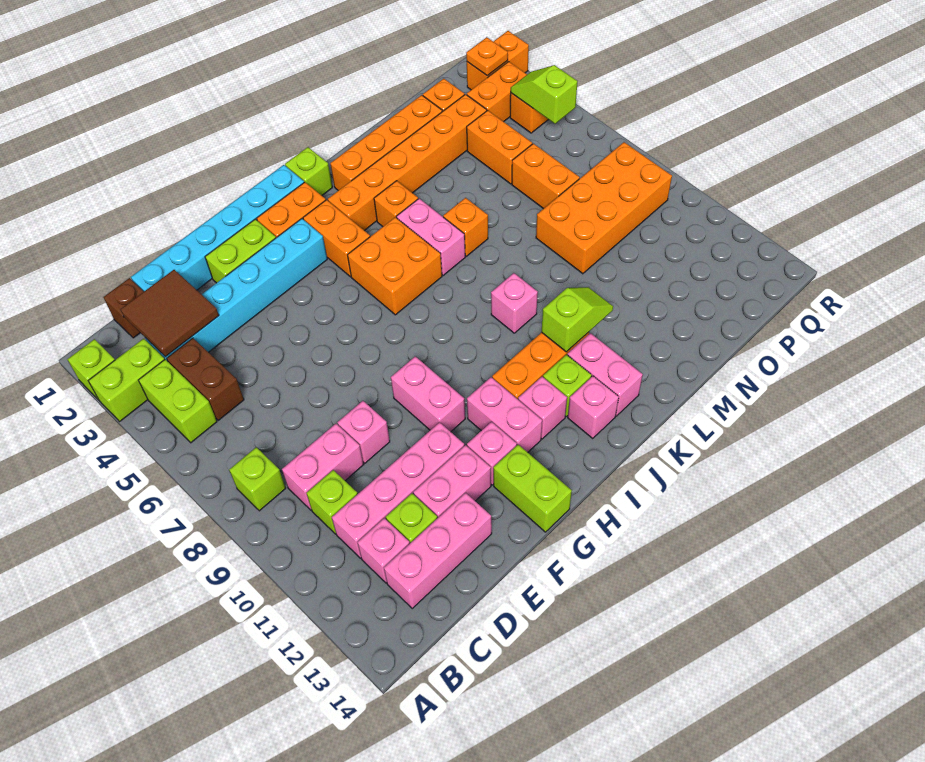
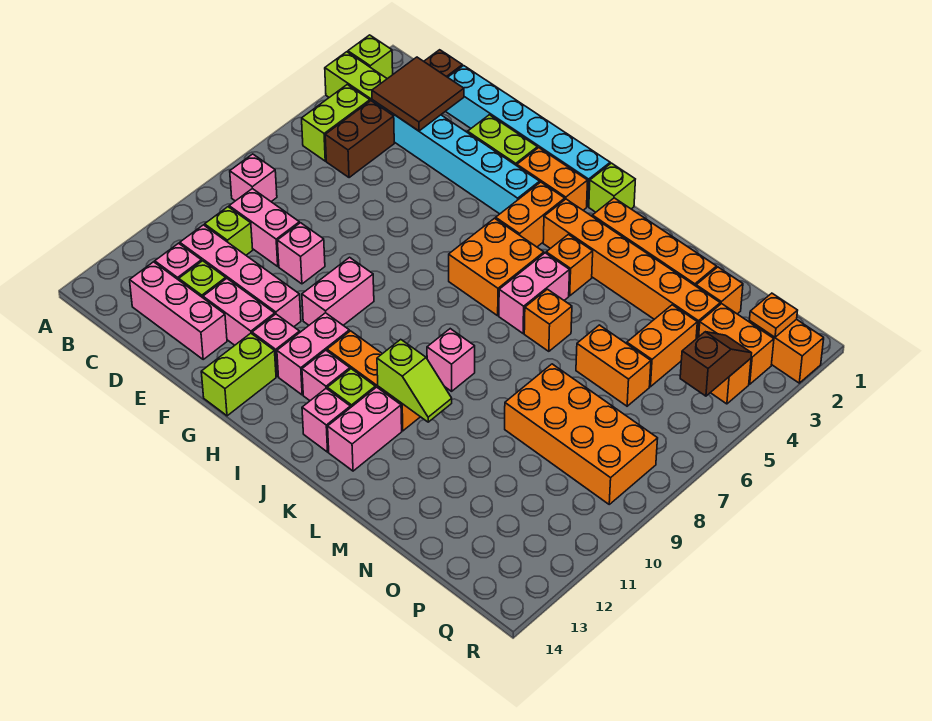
lime brick B8 level 1 -> pink brick B8 level 1
orange brick O6:O7 level 1 -> orange brick N6:O6 level 1
lime slope Q4:Q5 level 2 top 5 -> brown slope Q4:Q5 level 2 top 5

